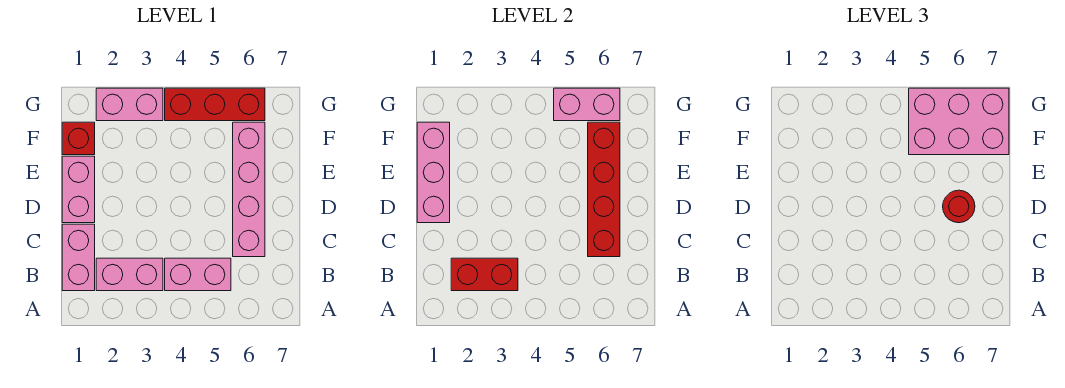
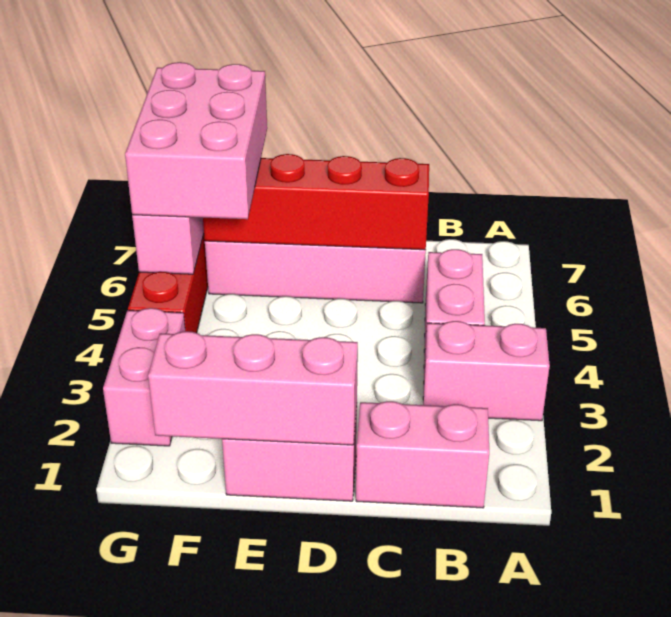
pink brick B2:B3 level 1 -> pink brick A3:B3 level 1
red brick B2:B3 level 2 -> none
red round brick D6 level 3 -> none
red brick F1 level 1 -> none

